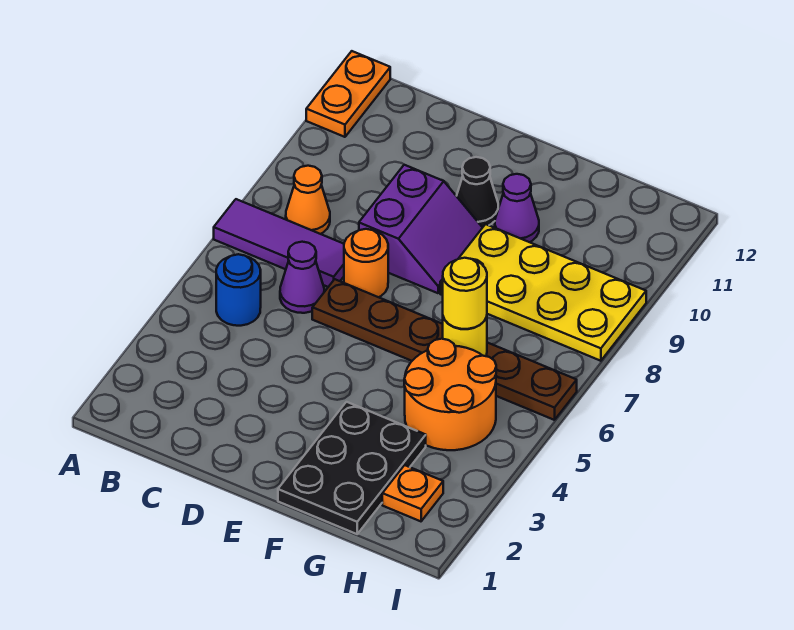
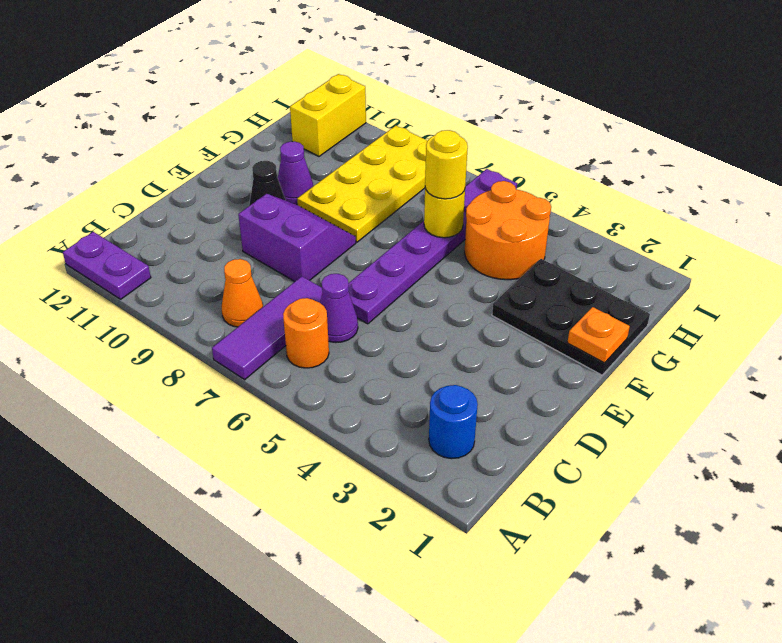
orange plate A11:A12 level 1 -> purple plate A11:A12 level 1
blue round brick B5 level 1 -> blue round brick B2 level 1
brown plate D6:I6 level 1 -> purple plate D6:I6 level 1
orange round brick D7 level 1 -> orange round brick B6 level 1
orange plate H2 level 1 -> orange plate F1 level 2
none -> yellow brick H11:I11 level 1

